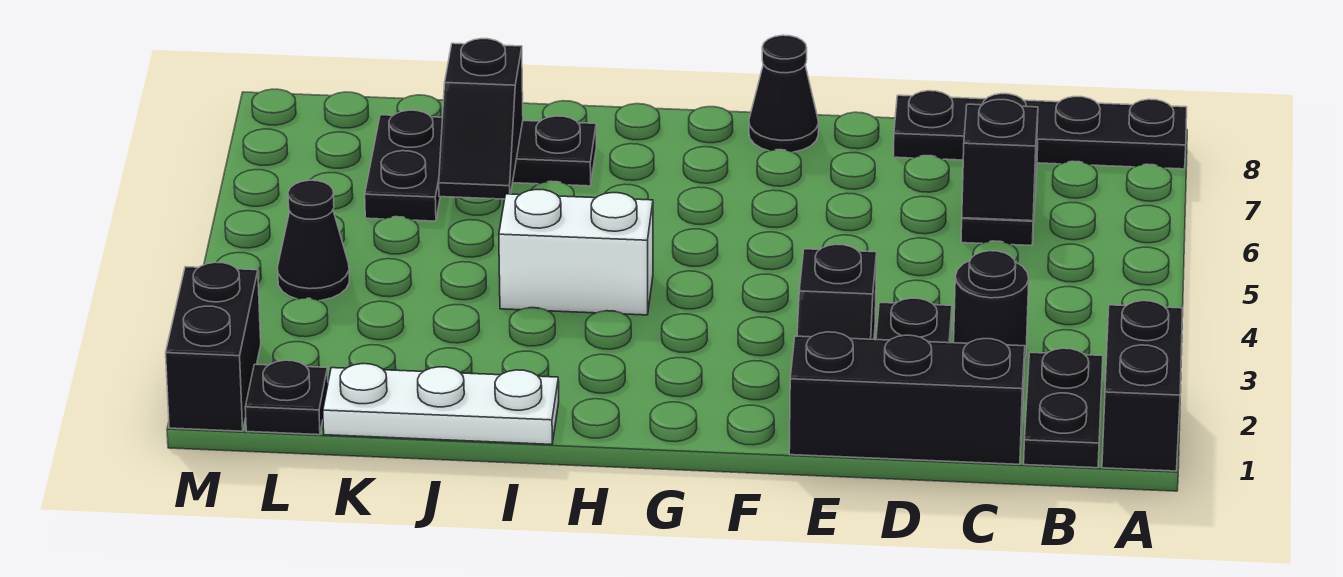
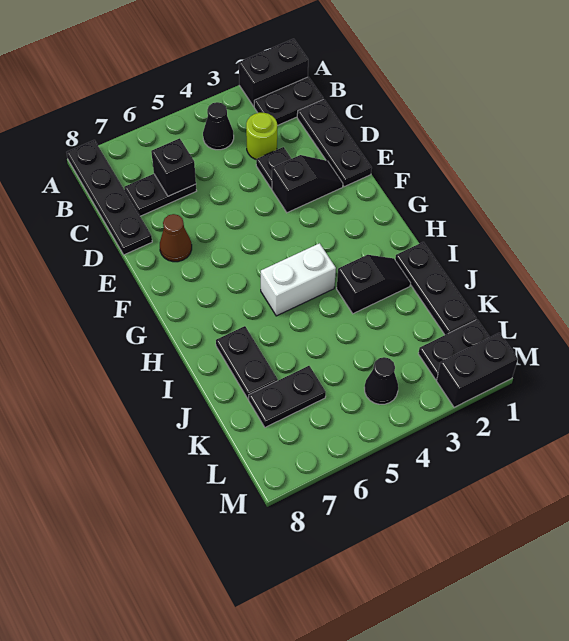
black brick C1:E1 level 1 -> black plate C1:E1 level 1
black round brick C3 level 1 -> lime round brick C3 level 1
none -> brown cone E7 level 1
black cone F8 level 1 -> black cone B4 level 1
white brick H4:I4 level 1 -> white brick H4:H5 level 1
white plate I1:K1 level 1 -> black plate I1:K1 level 1
black slope J6:J7 level 2 top 7 -> black slope I2:I3 level 1 top 3
black plate L1 level 1 -> black plate L1:L2 level 1

